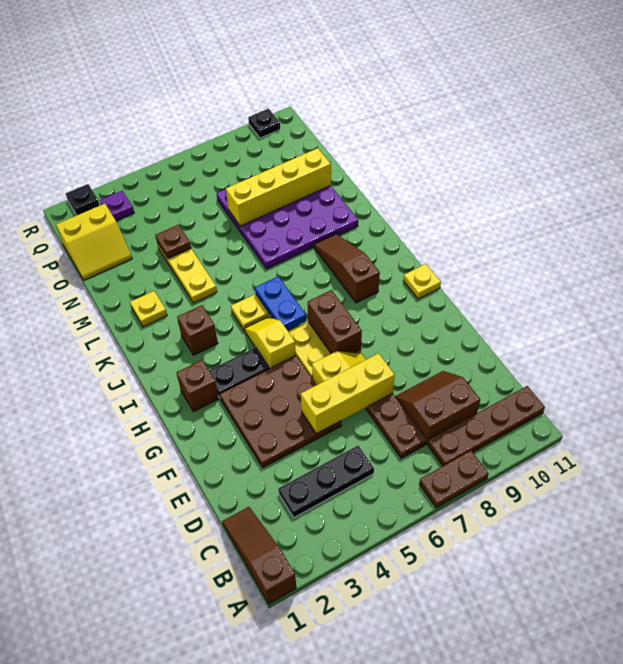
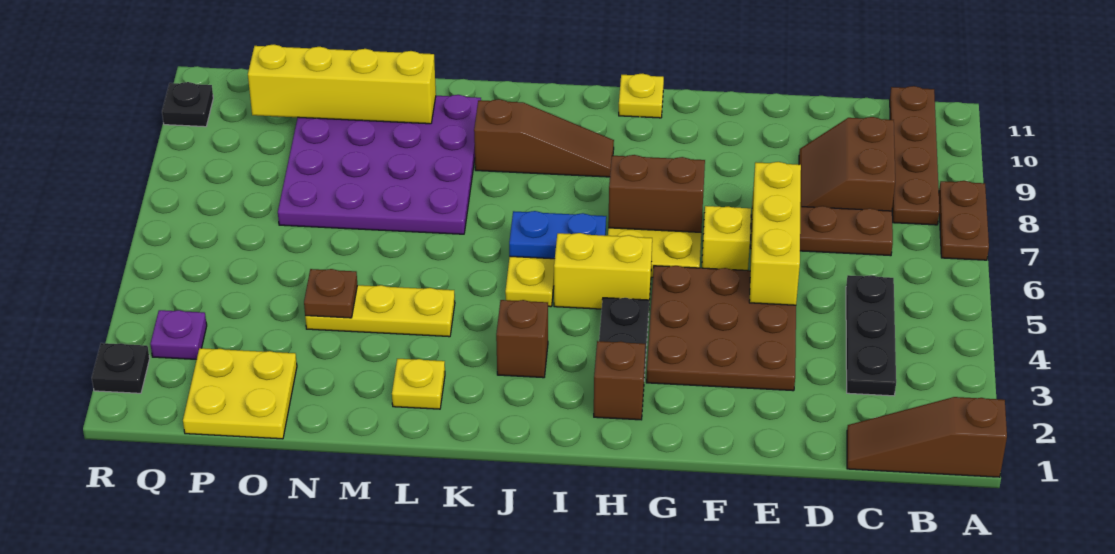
yellow slope H5:I5 level 1 top H -> yellow brick H5:I5 level 1
brown slope I9:K9 level 1 top I -> brown slope I9:K9 level 1 top K
yellow brick N7:N10 level 2 -> yellow brick M10:P10 level 2
yellow slope O1:P2 level 1 top P -> yellow plate O1:P2 level 1

